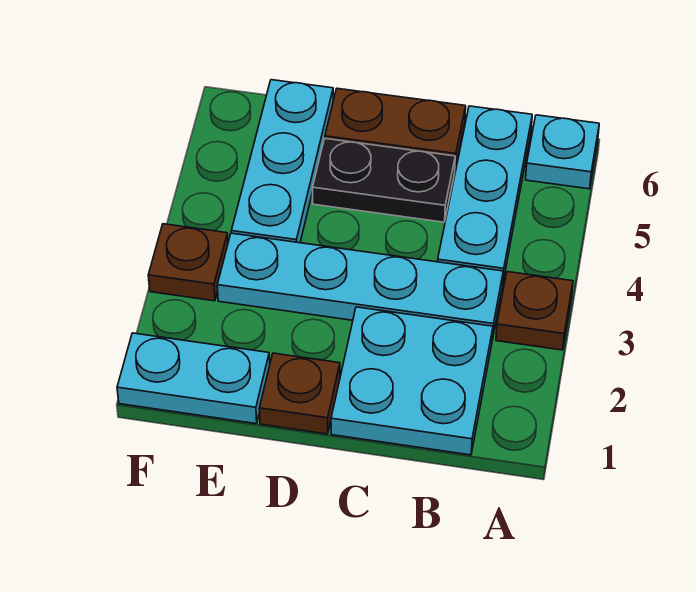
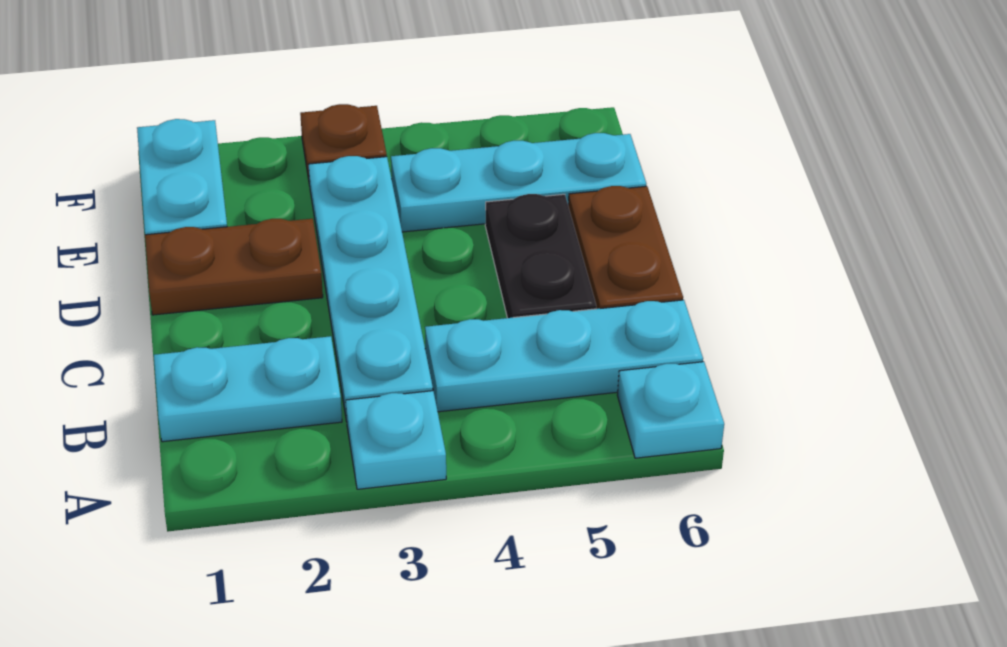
brown plate A3 level 1 -> cyan plate A3 level 1
cyan plate B1:C2 level 1 -> cyan plate B1:B2 level 1
brown plate D1 level 1 -> brown plate D1:D2 level 1

